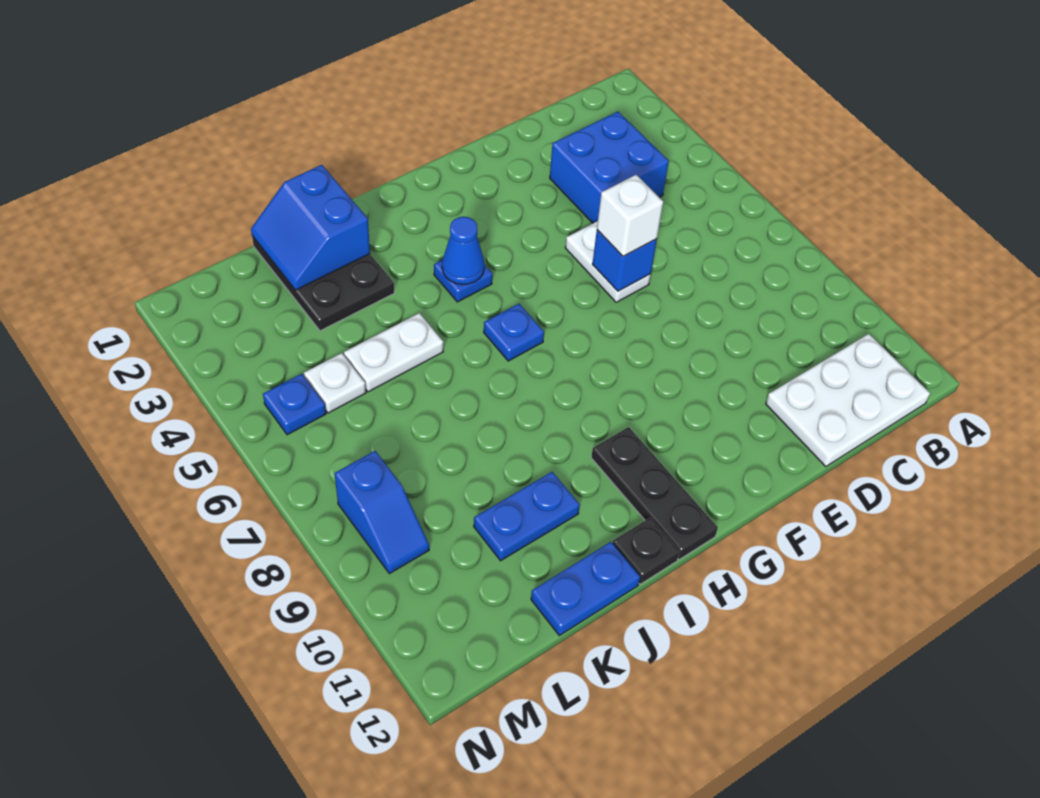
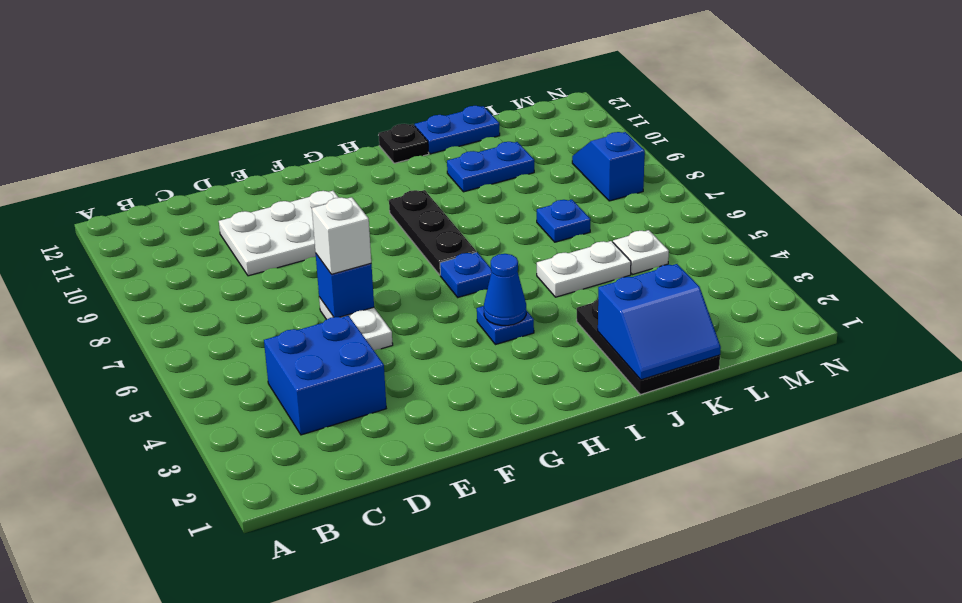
white plate B11:D12 level 1 -> white plate D9:F10 level 1
black plate H10:H12 level 1 -> black plate H7:H9 level 1
blue slope J1:K2 level 2 top J -> blue slope J1:K2 level 2 top 2
blue plate M5 level 1 -> blue plate K7 level 1

